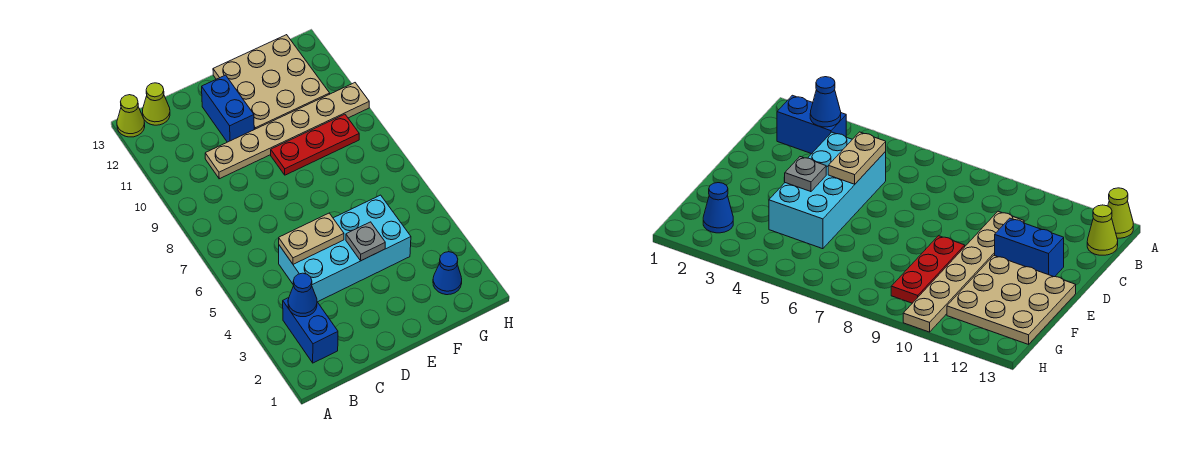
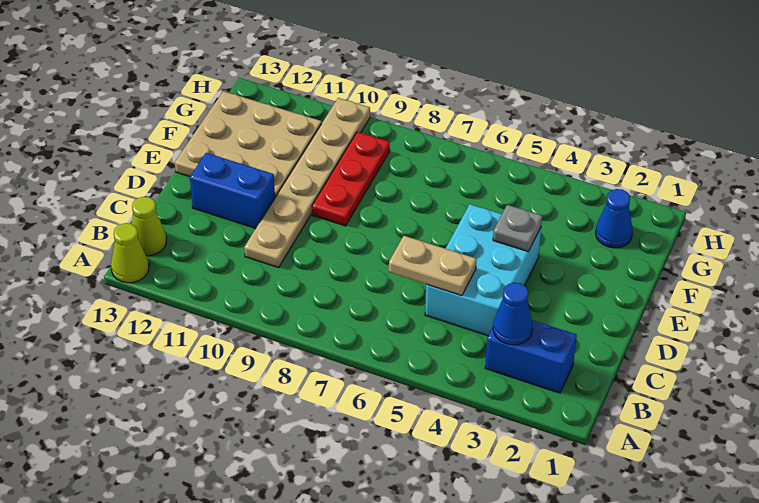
cyan brick C4:F5 level 1 -> cyan brick C4:E5 level 1
tan plate C5:D5 level 2 -> tan plate C5:C6 level 2

